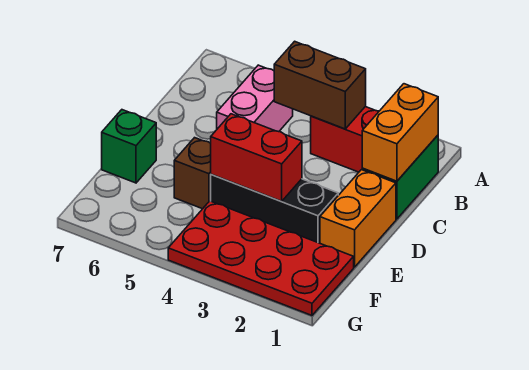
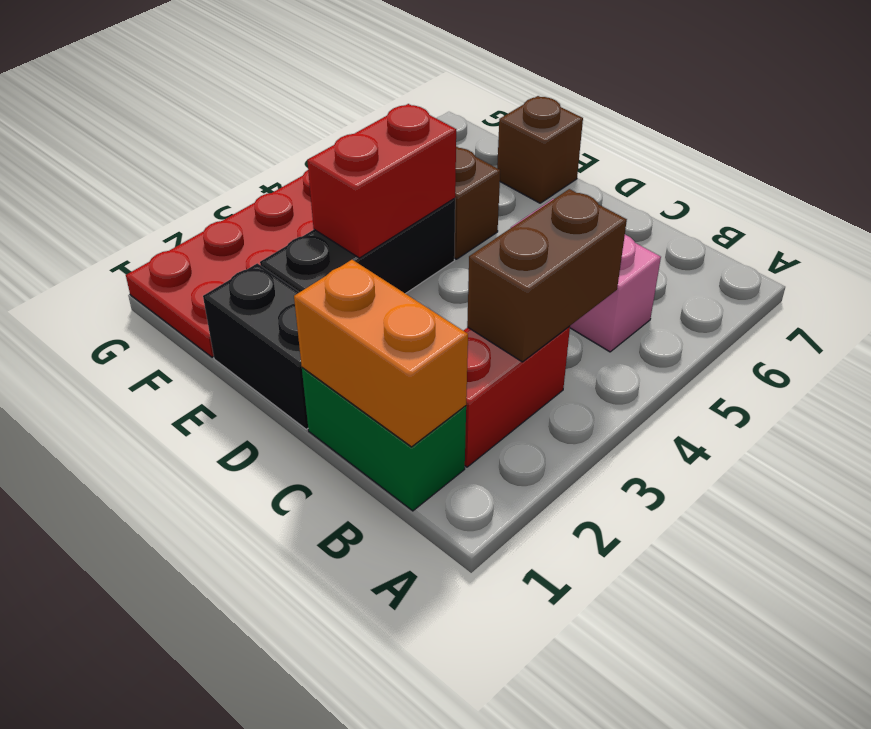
orange brick D1:E1 level 1 -> black brick D1:E1 level 1
green brick E7 level 1 -> brown brick E7 level 1

